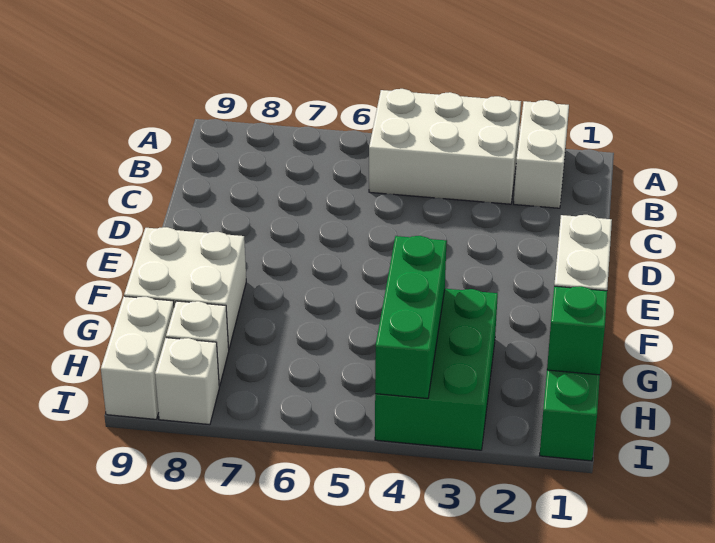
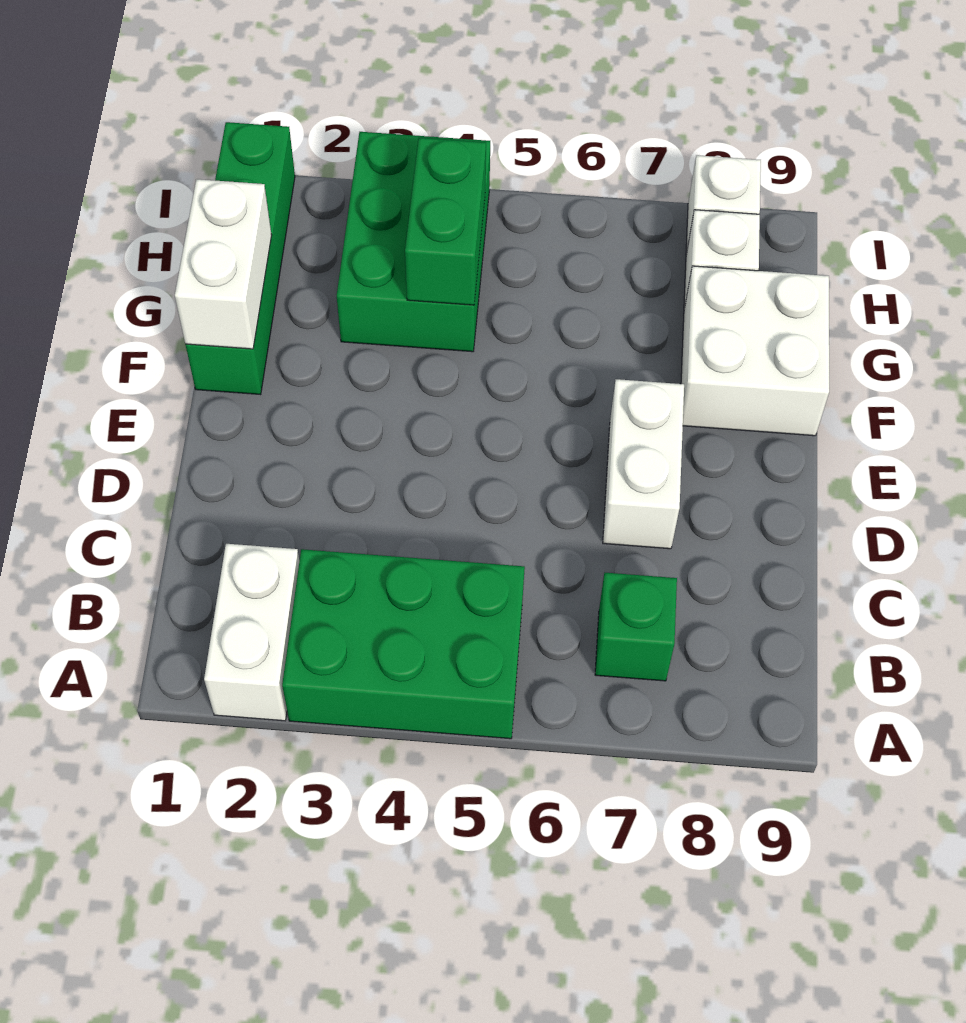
white brick A3:B5 level 1 -> green brick A3:B5 level 1
green brick G4:I4 level 2 -> green brick G4:H4 level 2
green brick H1 level 2 -> green brick B7 level 1
white brick H9:I9 level 1 -> white brick D7:E7 level 1

